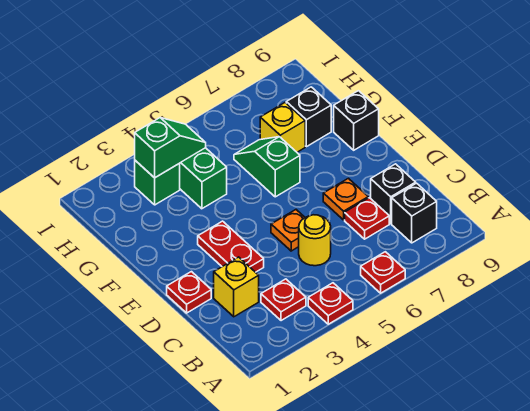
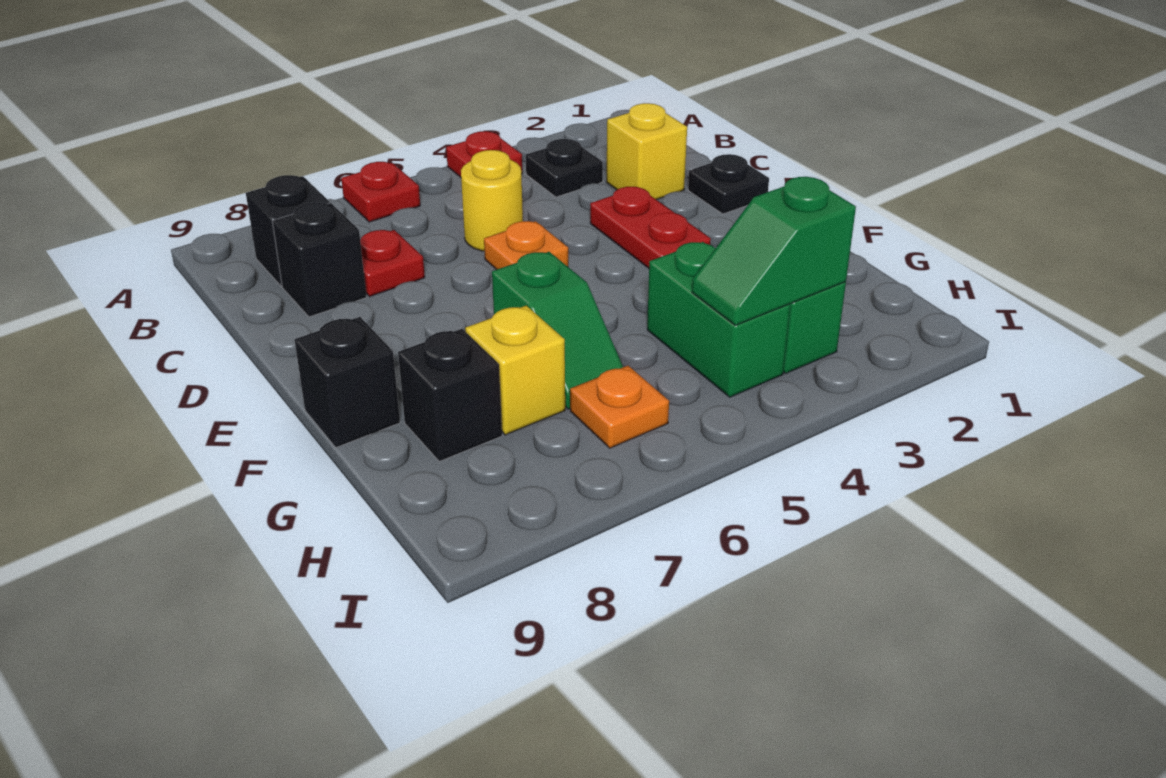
red plate B3 level 1 -> black plate B3 level 1
red plate D1 level 1 -> black plate D1 level 1
orange plate D7 level 1 -> orange plate H6 level 1

